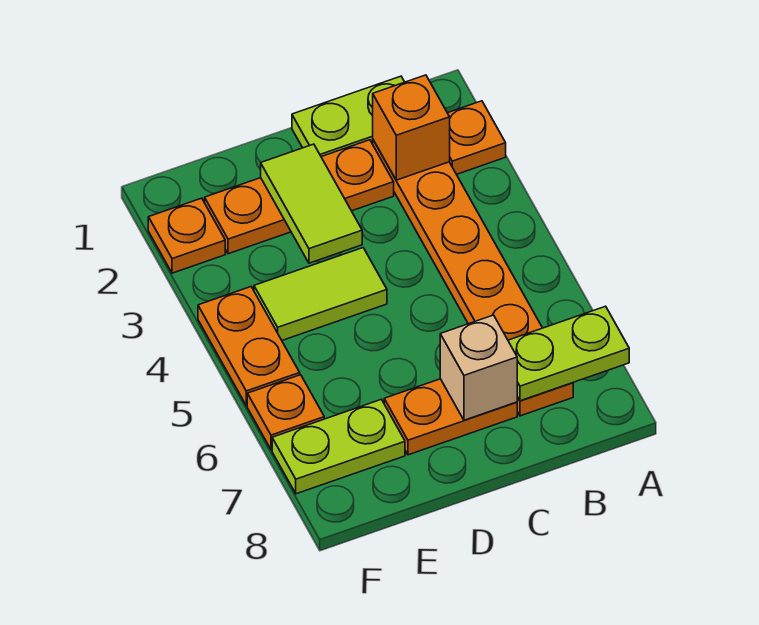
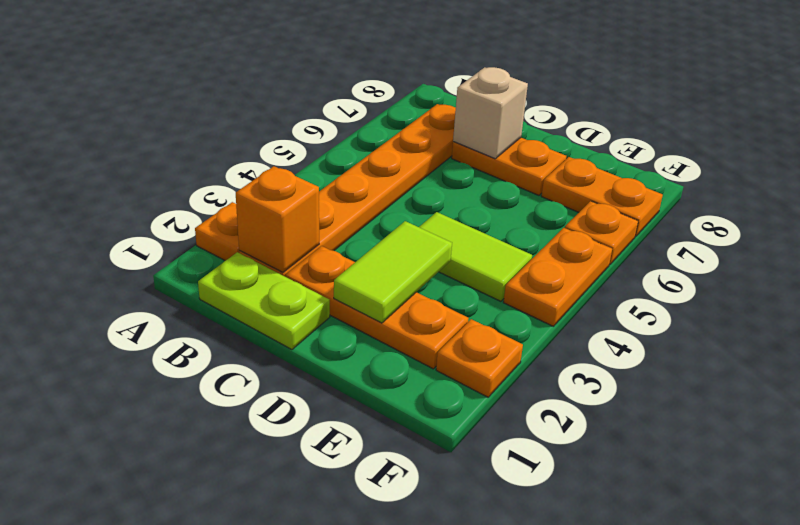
lime plate A7:B7 level 2 -> none
lime plate E7:F7 level 1 -> orange plate E7:F7 level 1

